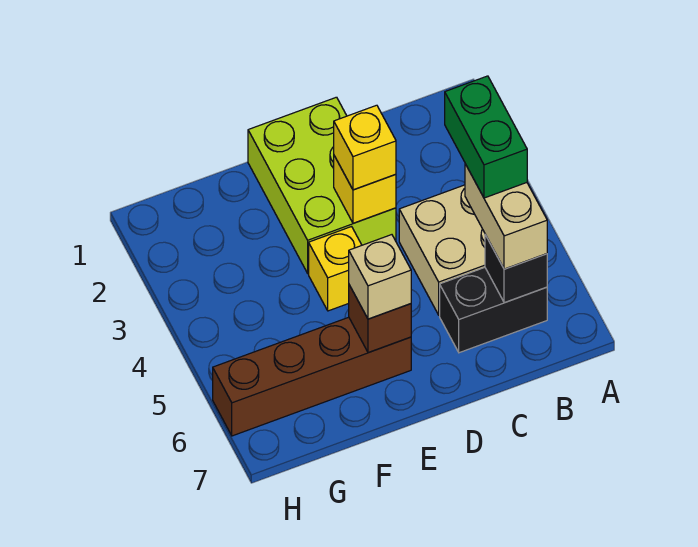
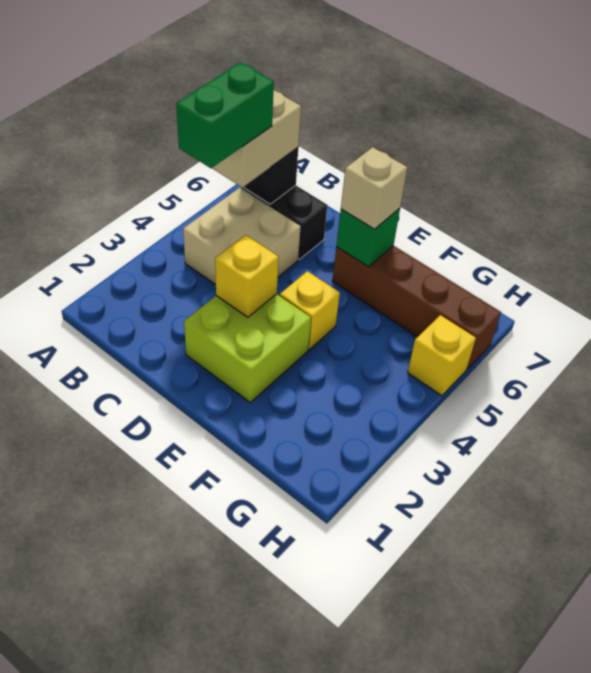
lime brick D1:E3 level 1 -> lime brick D2:E3 level 1
yellow brick D3 level 3 -> yellow brick H5 level 1
brown brick E6 level 2 -> green brick E6 level 2

